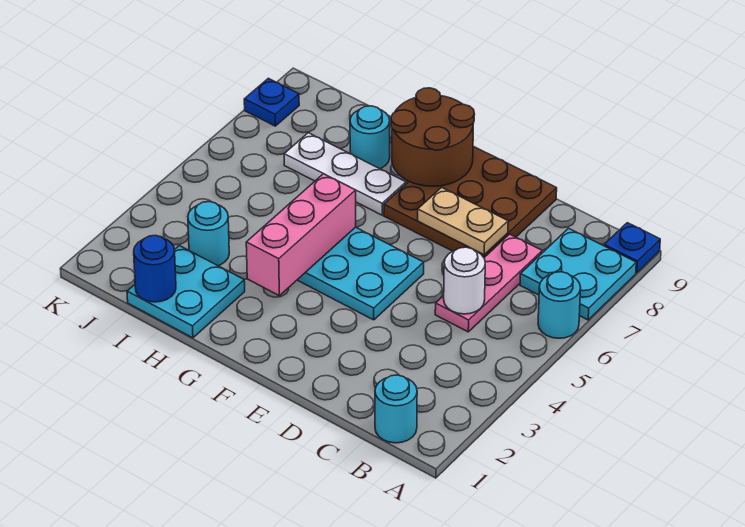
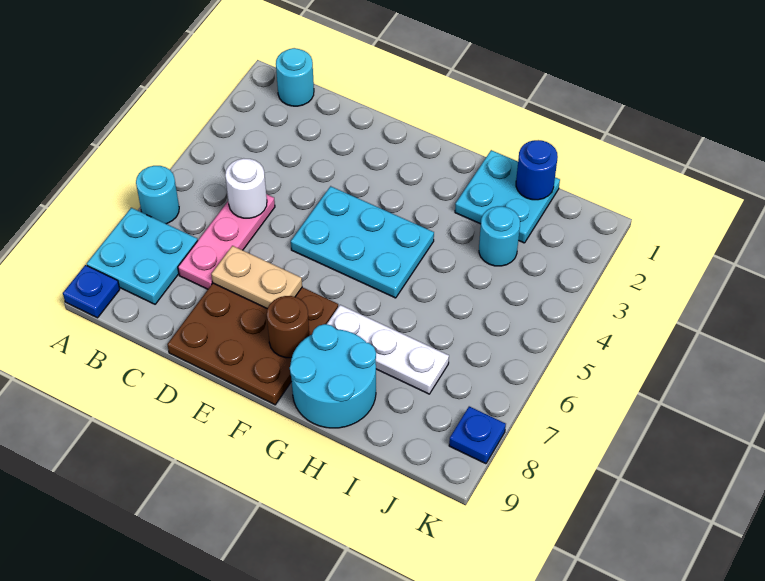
brown round brick F8:G9 level 2 -> brown round brick F8 level 2
pink brick G3:G5 level 2 -> none
cyan round brick H8 level 1 -> cyan round brick G8:H9 level 1

